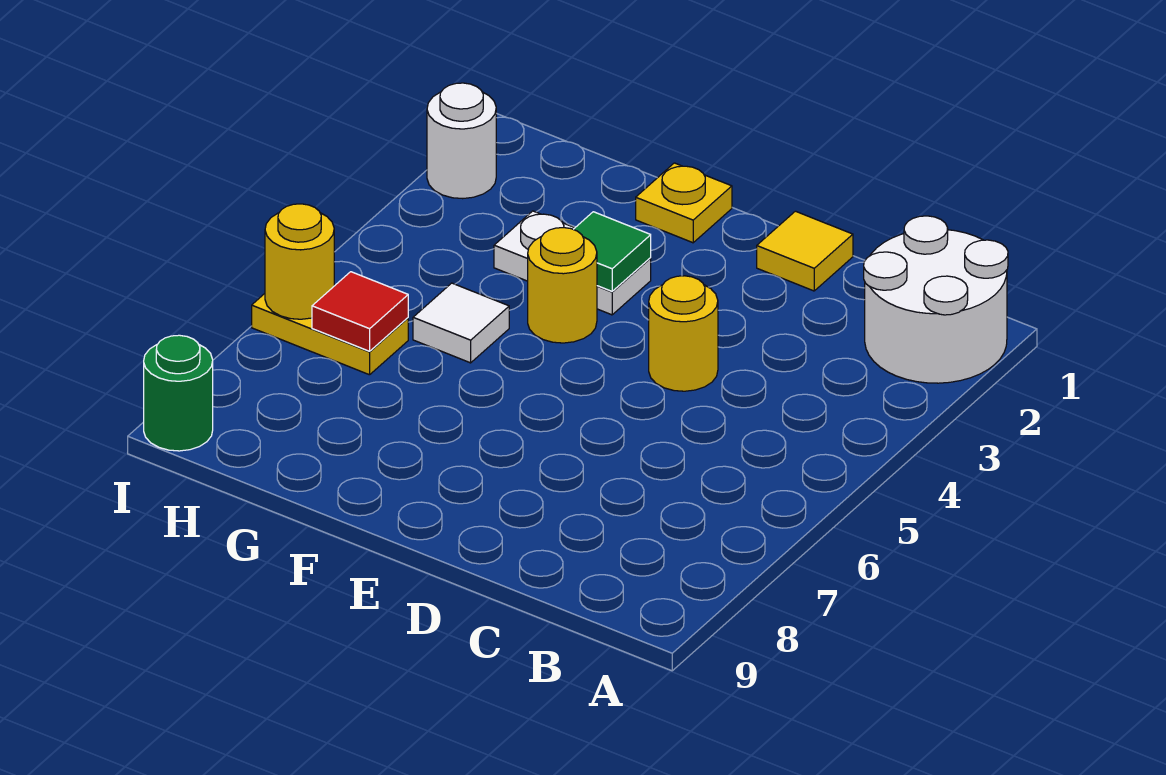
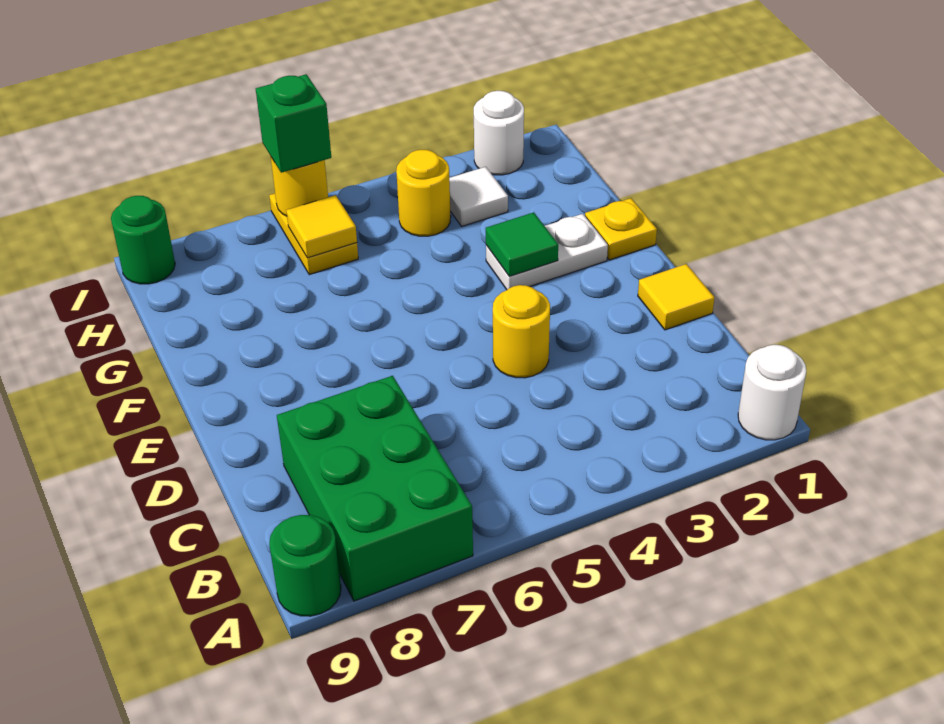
white round brick A1:B2 level 1 -> white round brick A1 level 1
none -> green brick A7:C8 level 1
none -> green round brick A9 level 1
white plate F3:G3 level 1 -> white plate F2:F3 level 1
yellow round brick F4 level 1 -> yellow round brick H4 level 1
white tile G5 level 1 -> white tile H3 level 1
red tile H6 level 2 -> yellow tile H6 level 2
none -> green brick I6 level 3

